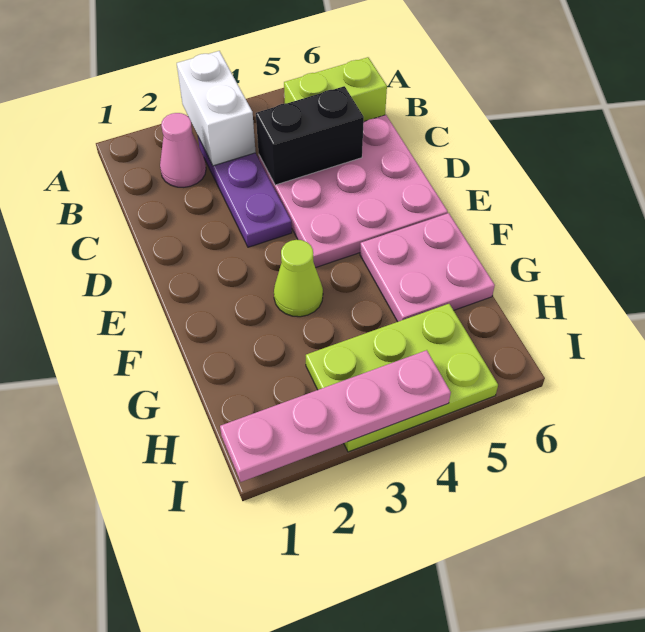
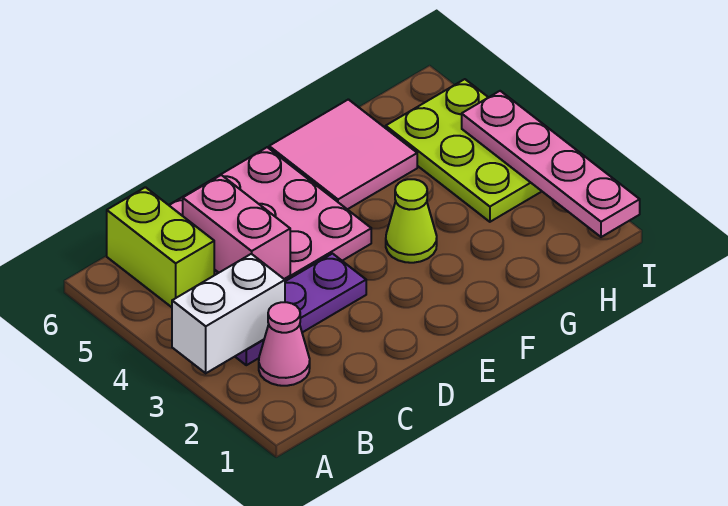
black brick C4:C5 level 2 -> pink brick C4:C5 level 2
pink plate F5:G6 level 1 -> pink tile F5:G6 level 1

